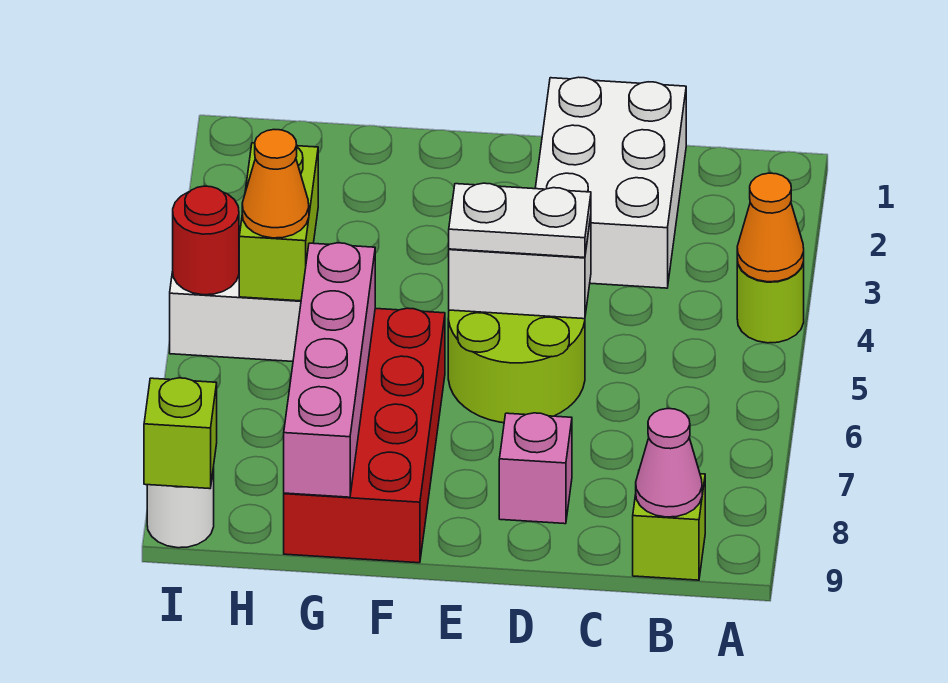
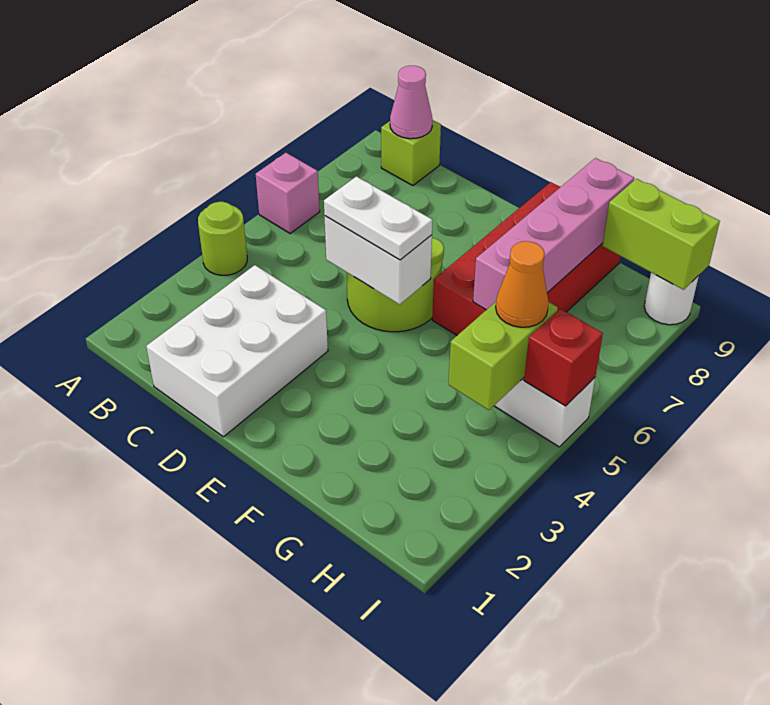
orange cone A4 level 2 -> none
pink brick D8 level 1 -> pink brick A6 level 1
red round brick I5 level 2 -> red brick I5 level 2
lime brick I9 level 2 -> lime brick H9:I9 level 2

